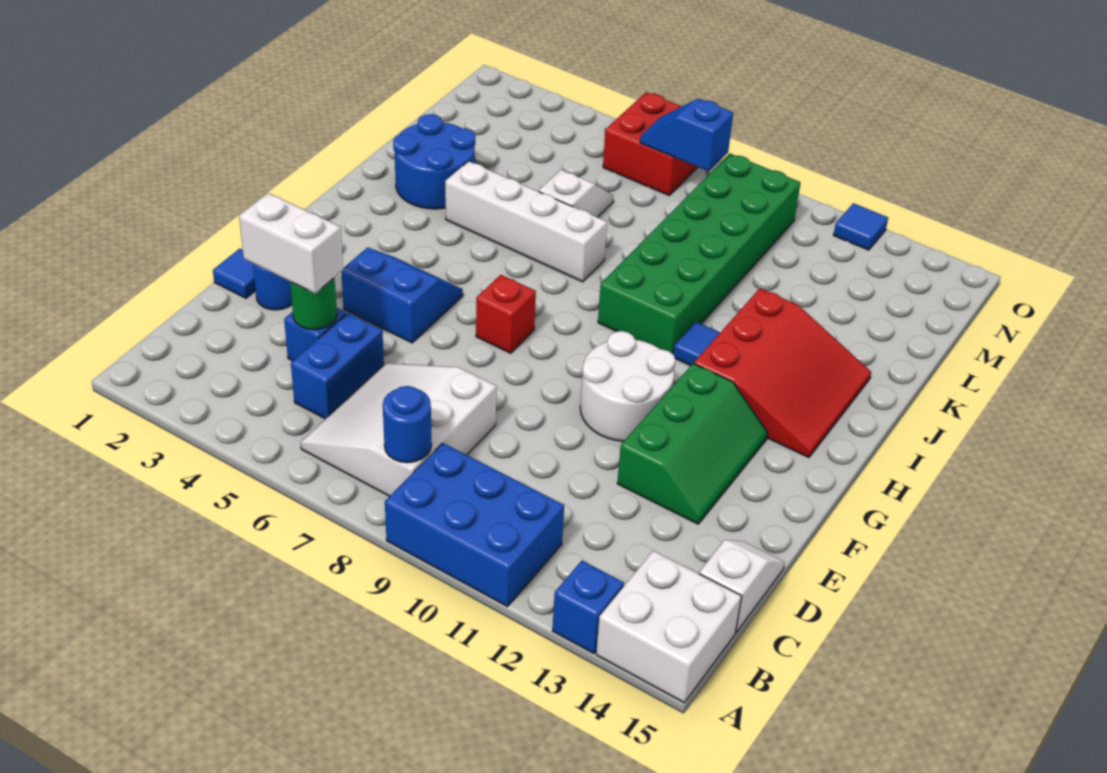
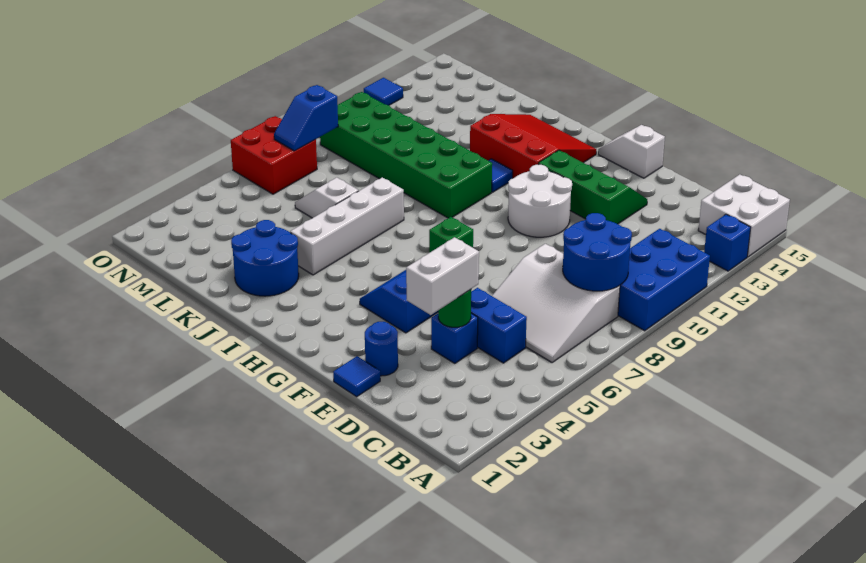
blue round brick B8 level 2 -> blue round brick B8:C9 level 2
white slope C15:D15 level 1 top C -> white slope F15:G15 level 1 top F
red brick G7 level 1 -> green brick G7 level 1

